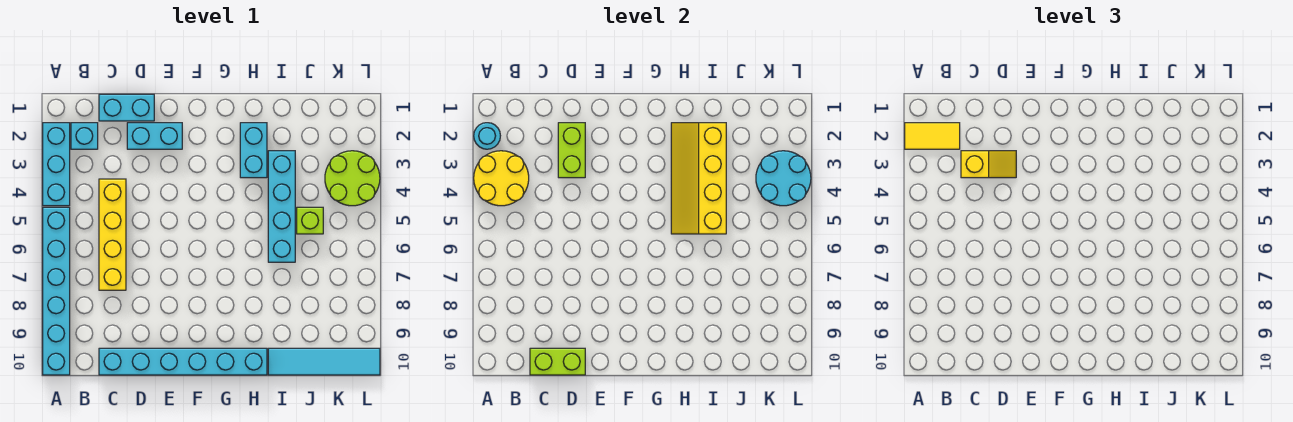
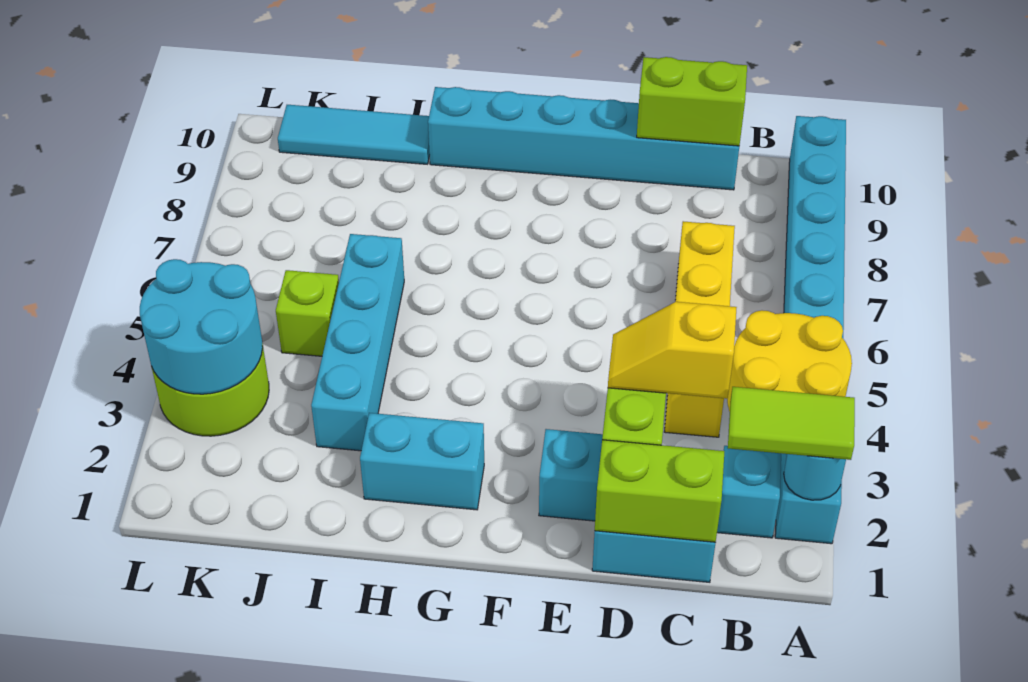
yellow tile A2:B2 level 3 -> lime tile A2:B2 level 3
none -> lime brick C1:D1 level 2
cyan brick H2:H3 level 1 -> cyan brick G2:H2 level 1
yellow slope H2:I5 level 2 top I -> none
cyan tile I10:L10 level 1 -> cyan tile I10:K10 level 1

